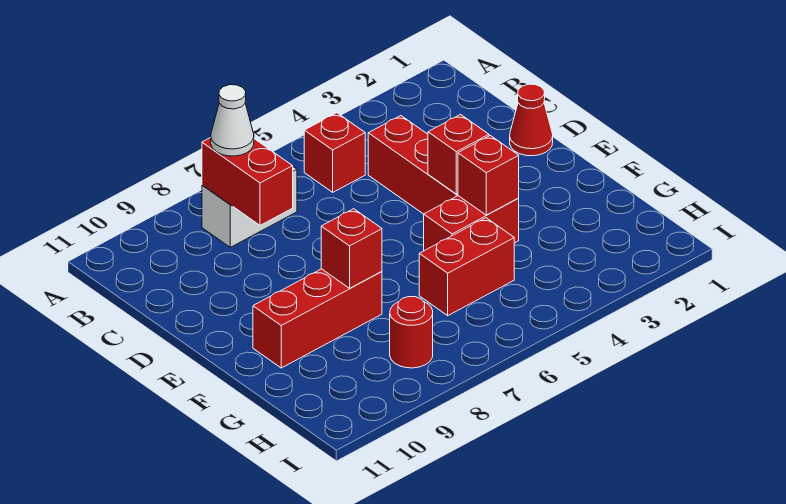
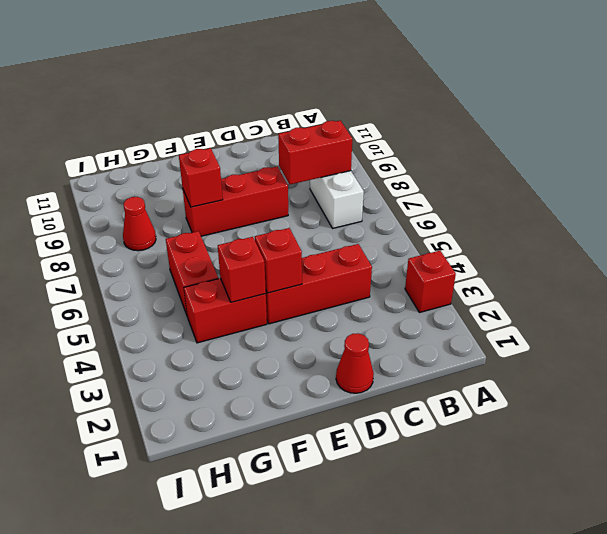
red brick B5 level 1 -> red brick A3 level 1
white cone B8 level 3 -> none
red brick F4:F5 level 1 -> red brick F4:G4 level 1
red brick F8:F10 level 1 -> red brick D8:F8 level 1
red round brick H8 level 1 -> red cone H8 level 1

